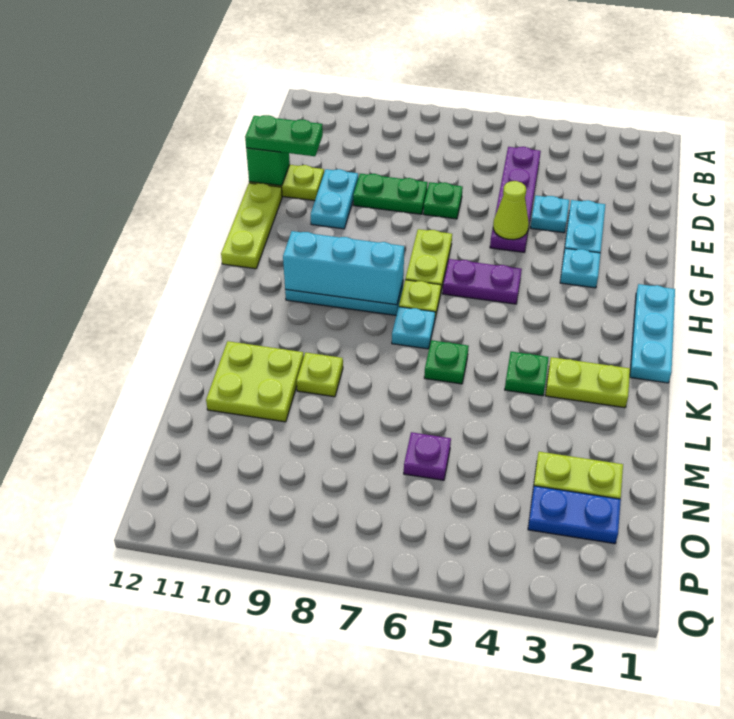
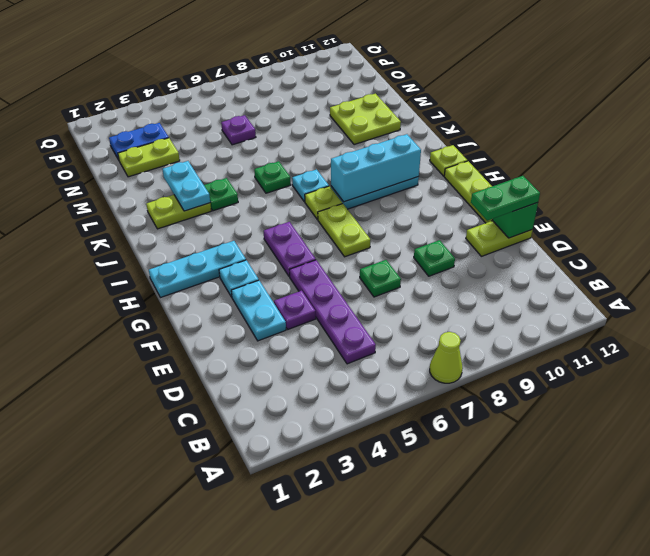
cyan plate E4 level 1 -> purple plate E4 level 1
green plate E8:E9 level 1 -> green plate E9 level 1
cyan plate E10:F10 level 1 -> cyan plate K3:L3 level 2
lime cone F5 level 2 -> lime cone A7 level 1
cyan plate H1:J1 level 1 -> cyan plate H1:H3 level 1
purple plate H5:H6 level 1 -> purple plate G5:H5 level 1
lime plate L9 level 1 -> lime plate I12 level 1

